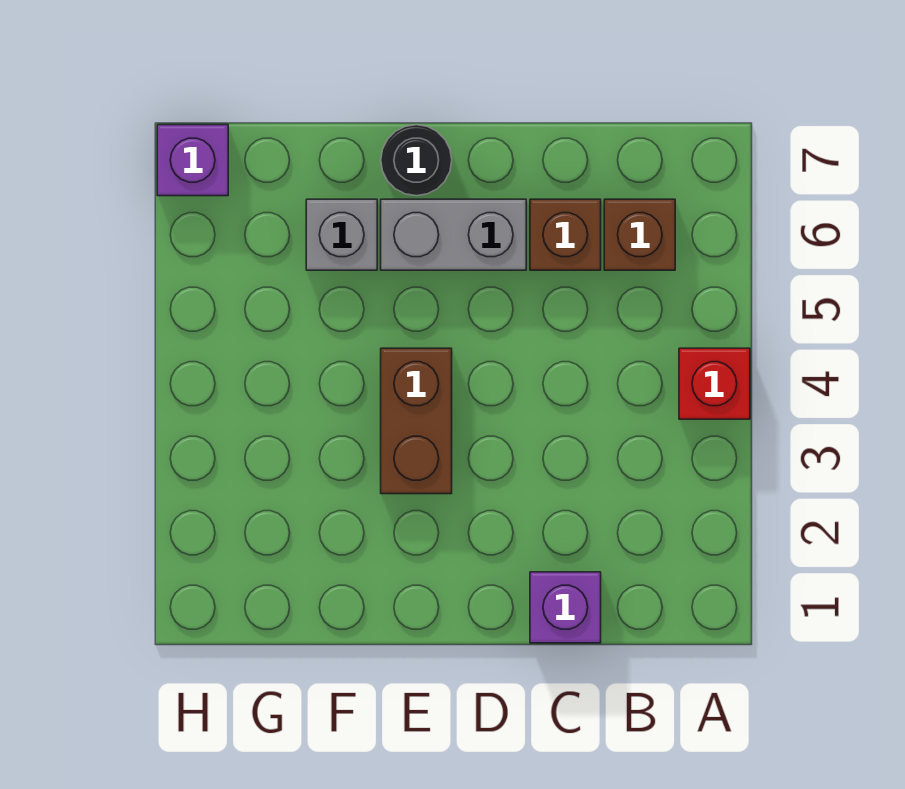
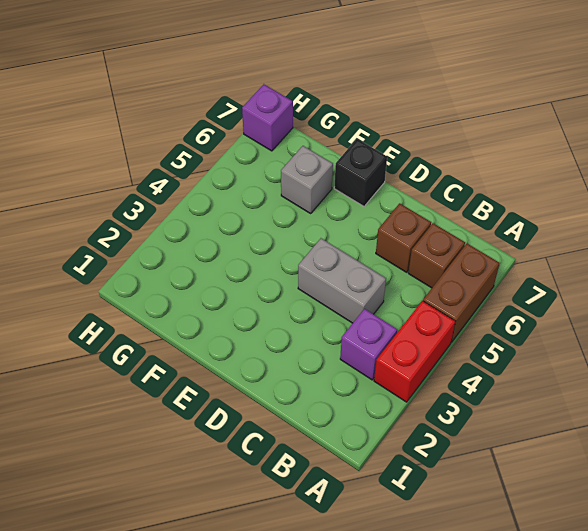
red brick A4 level 1 -> red brick A3:A4 level 1
purple brick C1 level 1 -> purple brick B3 level 1
grey brick D6:E6 level 1 -> grey brick C4:D4 level 1
brown brick E3:E4 level 1 -> brown brick A5:A6 level 1
black round brick E7 level 1 -> black brick E7 level 1

